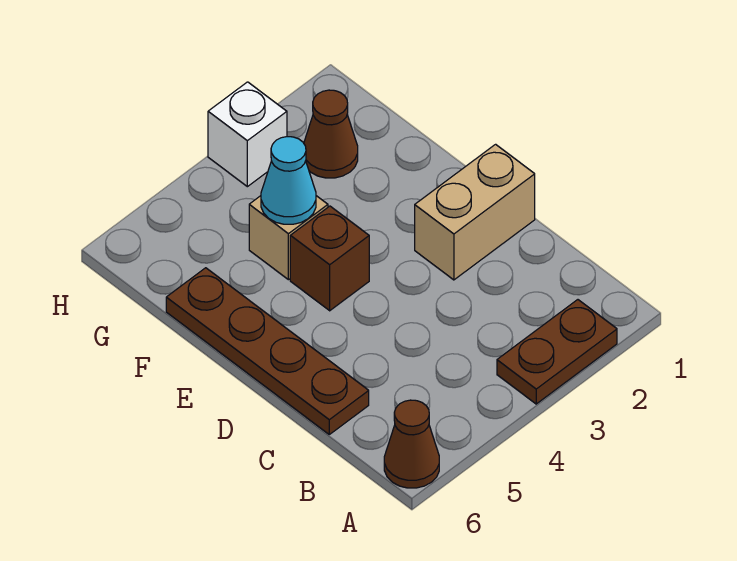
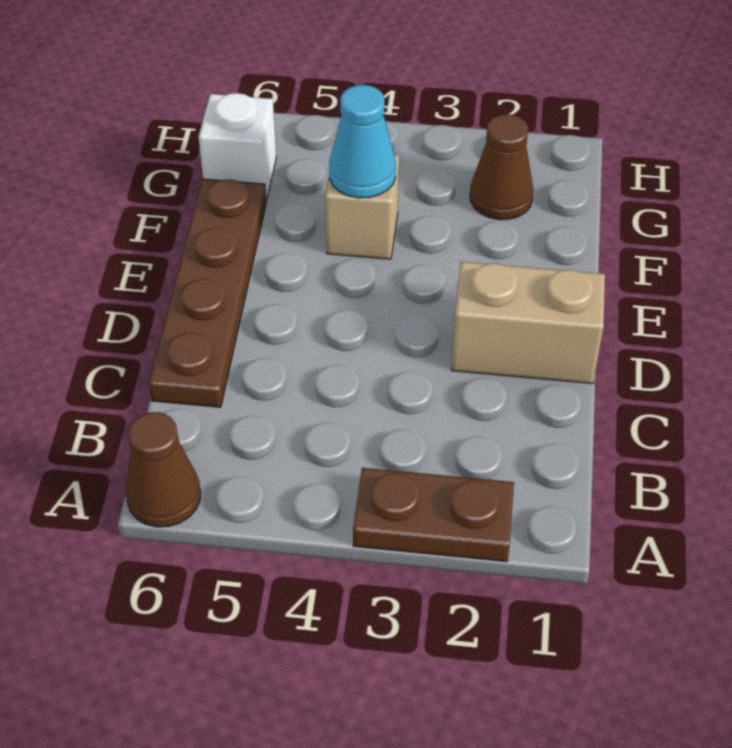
brown brick E4 level 1 -> none
white brick H3 level 1 -> white brick G6 level 1

